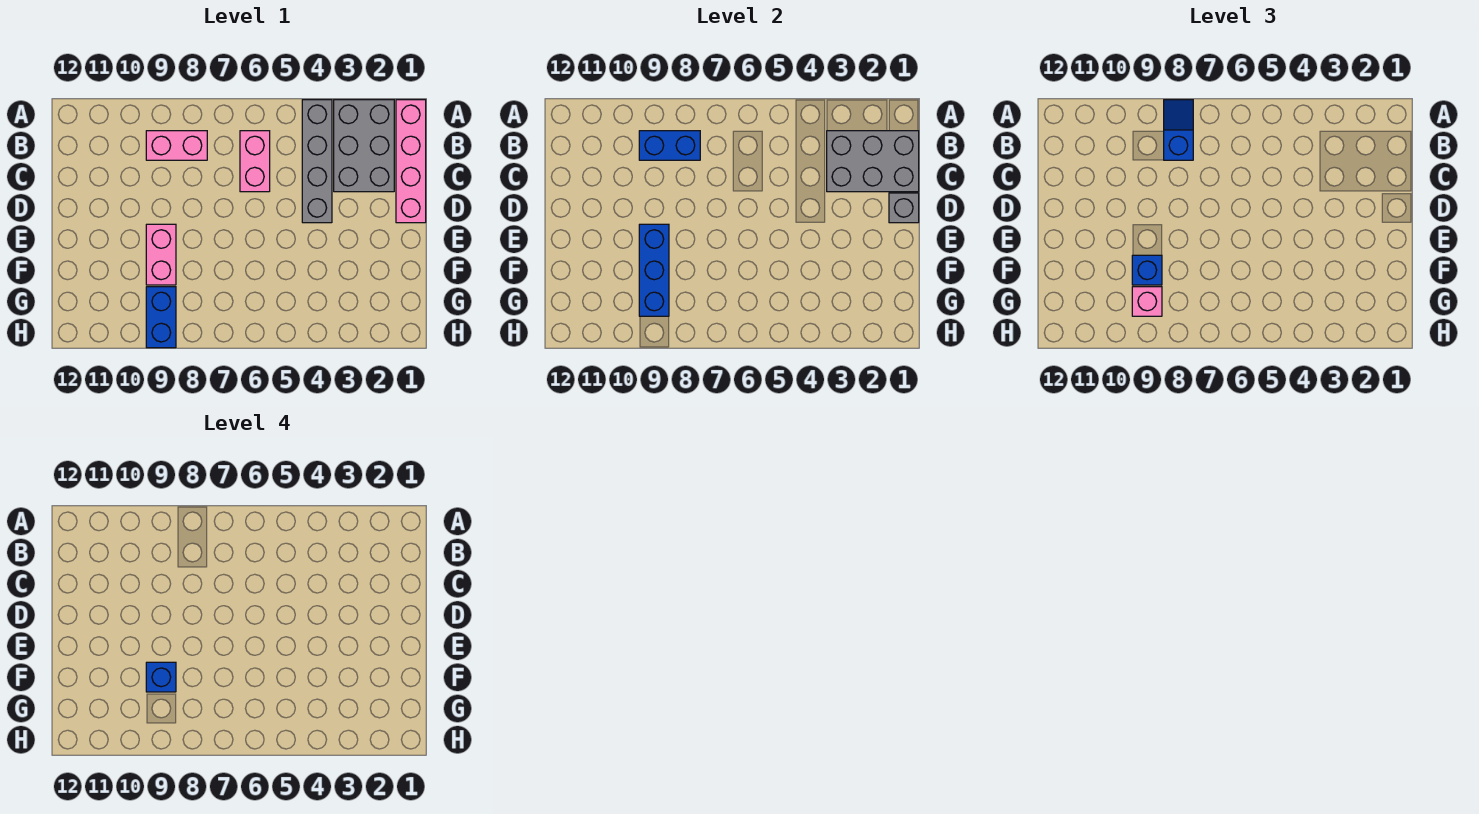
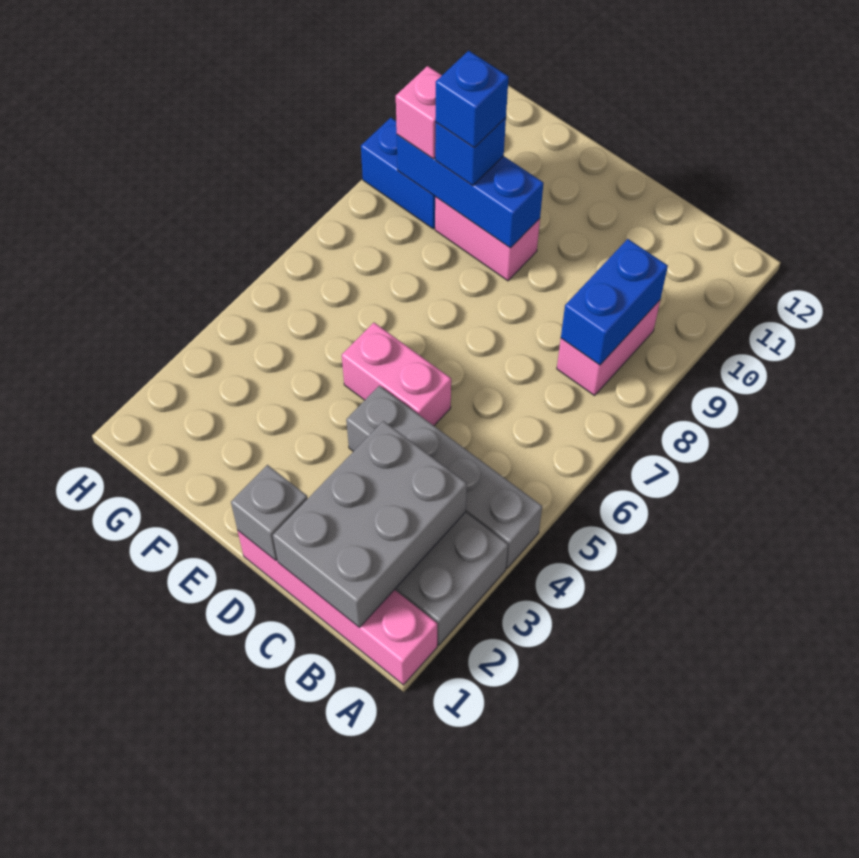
blue slope A8:B8 level 3 top B -> none
pink brick B6:C6 level 1 -> pink brick D5:E5 level 1

